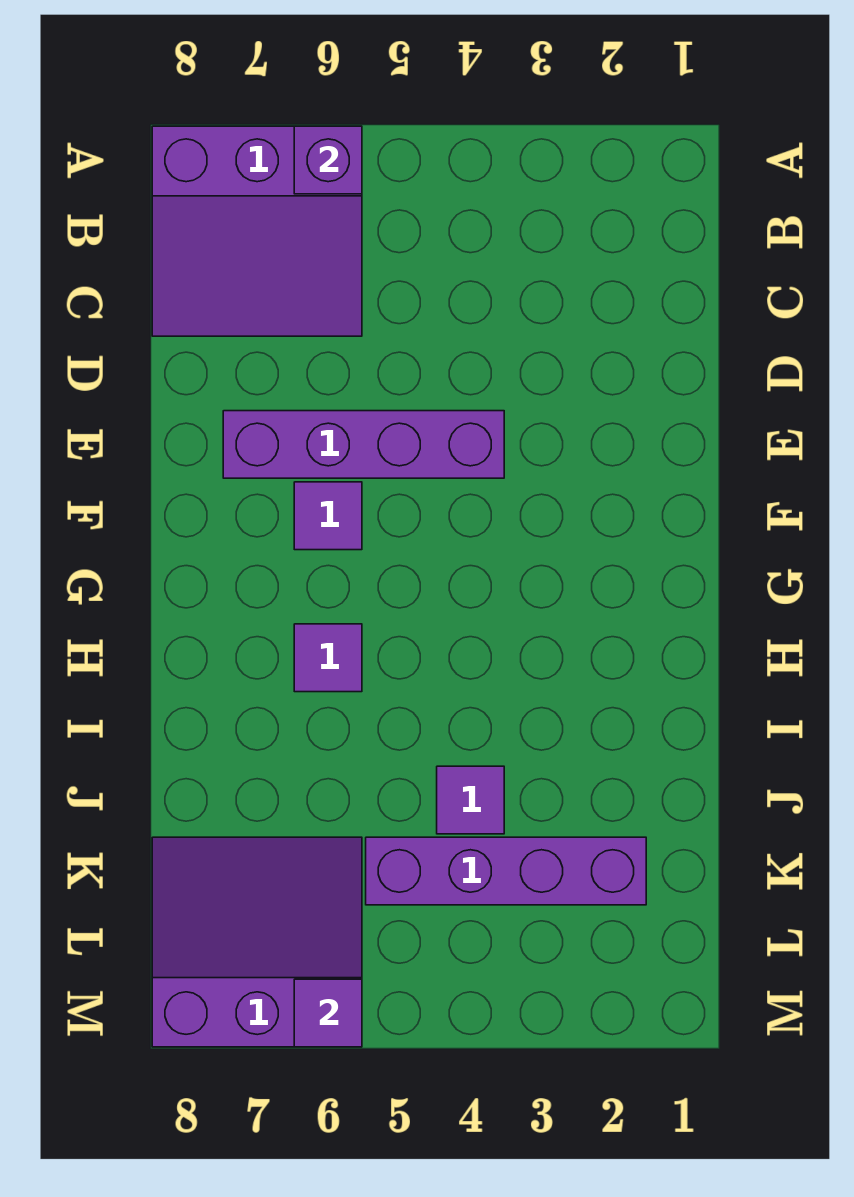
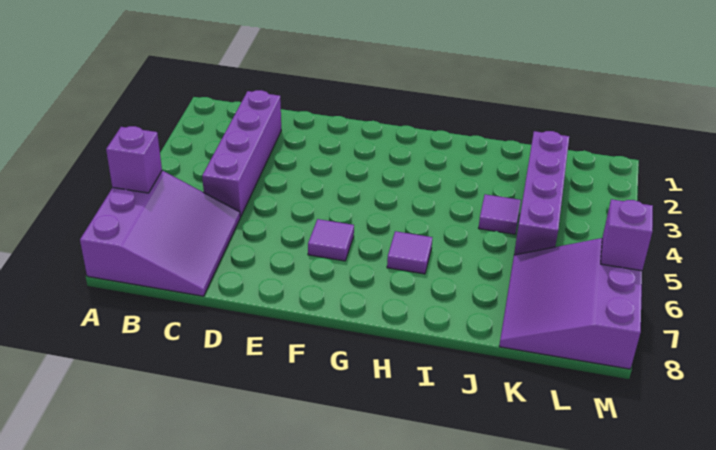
purple brick E4:E7 level 1 -> purple brick C2:C5 level 1
purple tile M6 level 2 -> purple brick M6 level 2

